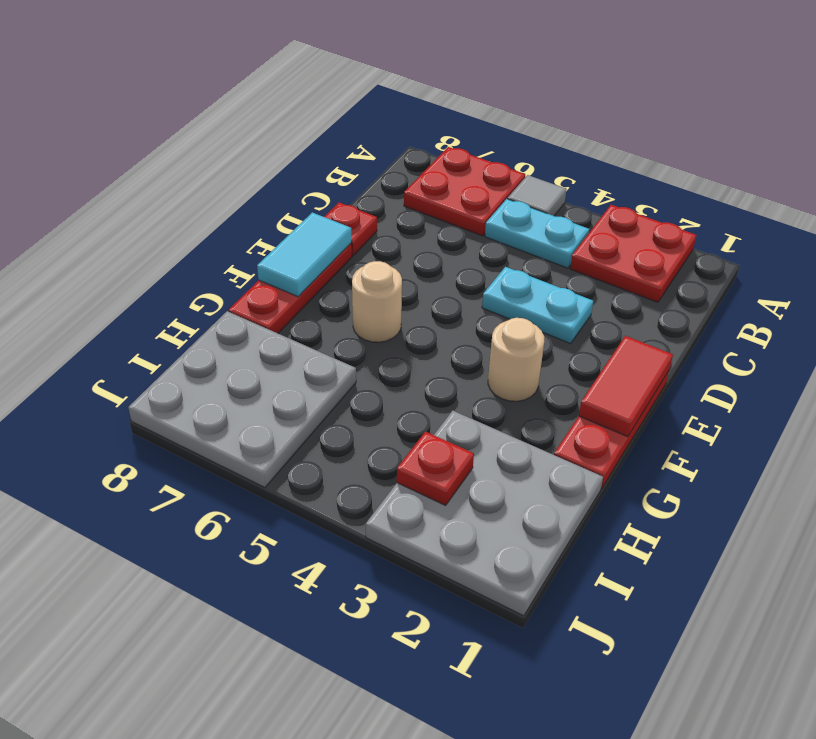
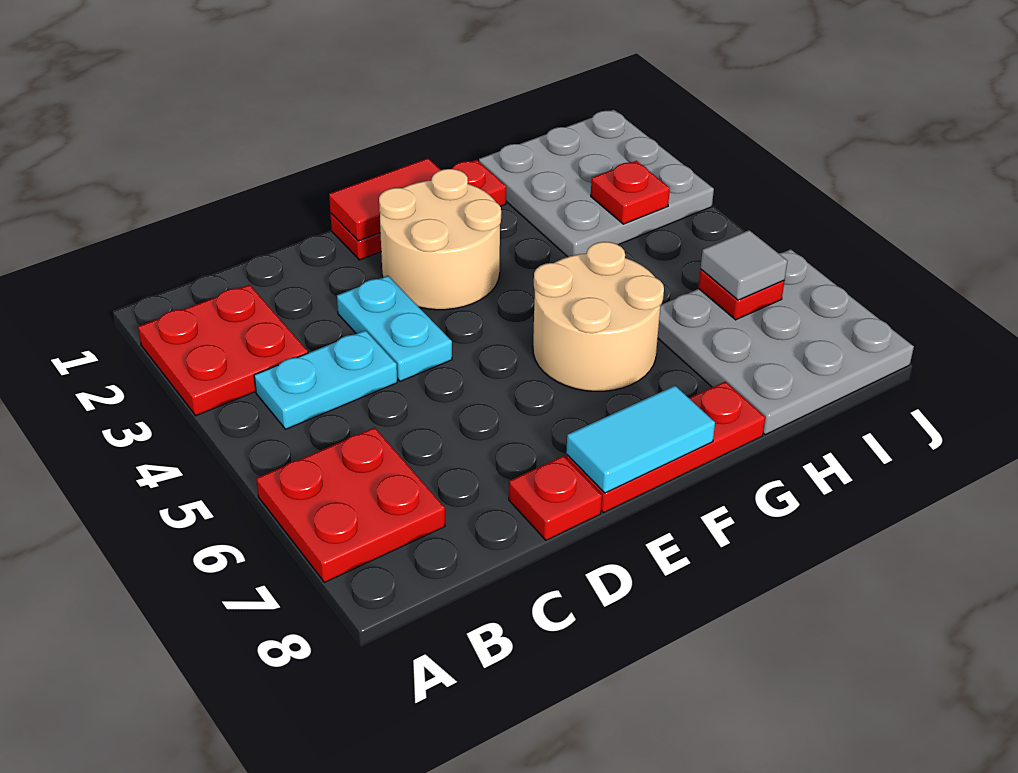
grey tile A5 level 1 -> grey tile I6 level 3
cyan plate B4:B5 level 1 -> cyan plate B4:C4 level 1
tan round brick F3 level 1 -> tan round brick E2:F3 level 1
tan round brick F6 level 1 -> tan round brick F5:G6 level 1
none -> red plate I6 level 2

